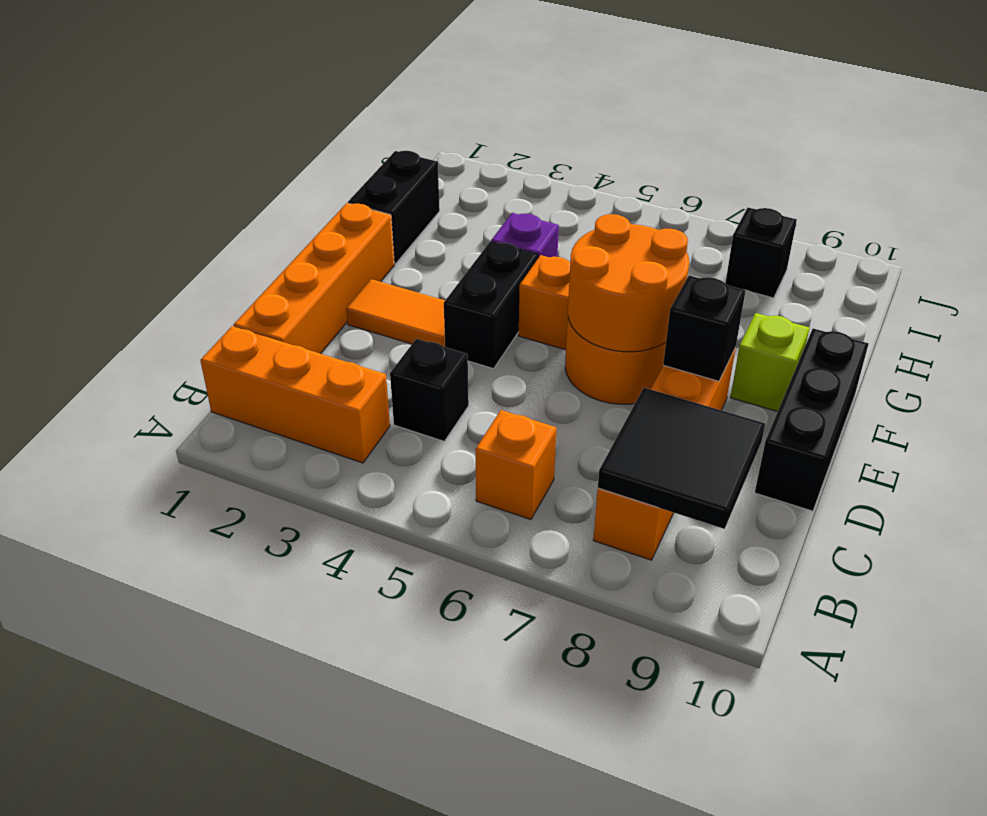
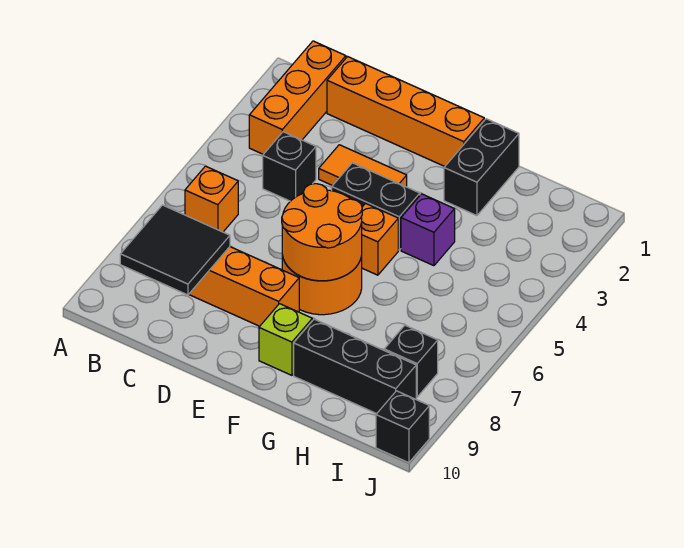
black brick D10:F10 level 1 -> black brick G9:I9 level 1
orange tile E2:E3 level 1 -> orange tile D3:E3 level 1
black brick E8 level 2 -> black brick J10 level 1
black brick G1:H1 level 1 -> black brick G1:G2 level 1

